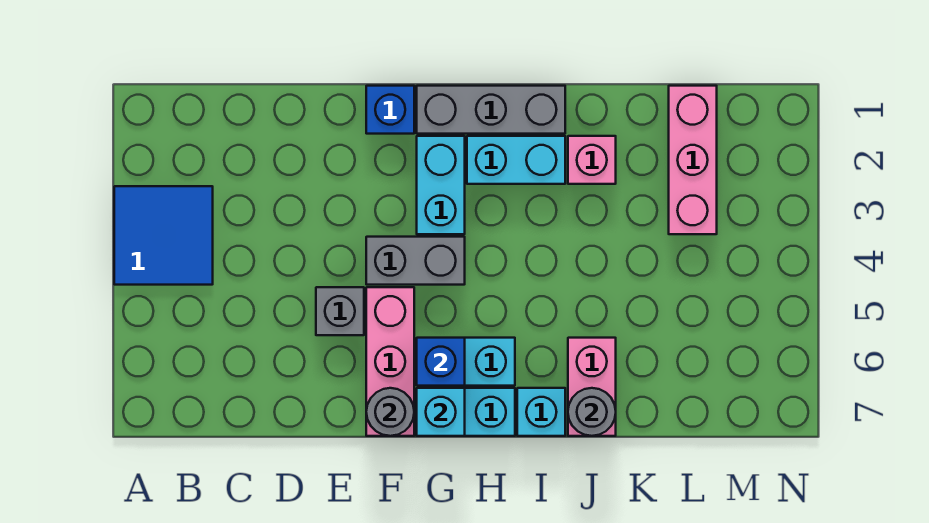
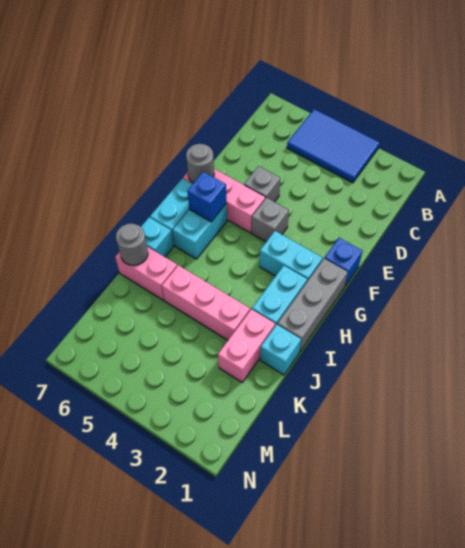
blue tile A3:B4 level 1 -> blue tile A3:B5 level 1
grey brick F4:G4 level 1 -> grey brick F4 level 1
cyan brick G7 level 2 -> cyan brick J1 level 1
pink brick J2 level 1 -> pink brick J2:K2 level 1
pink brick L1:L3 level 1 -> pink brick J3:J5 level 1

